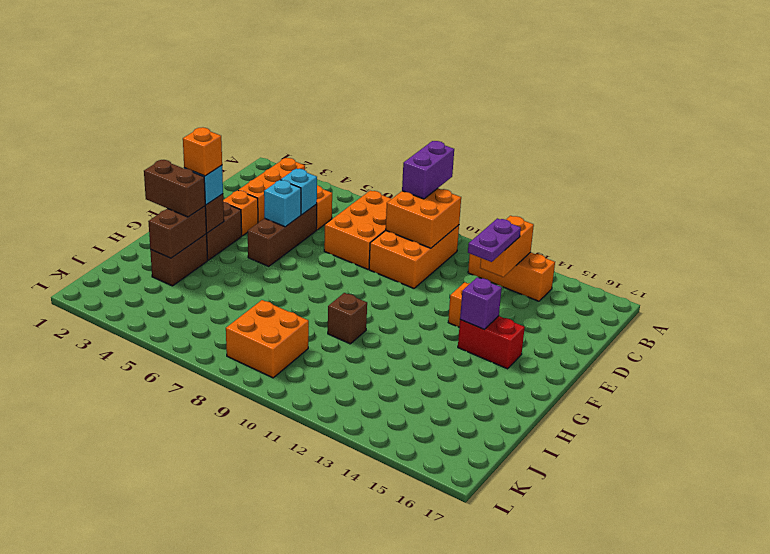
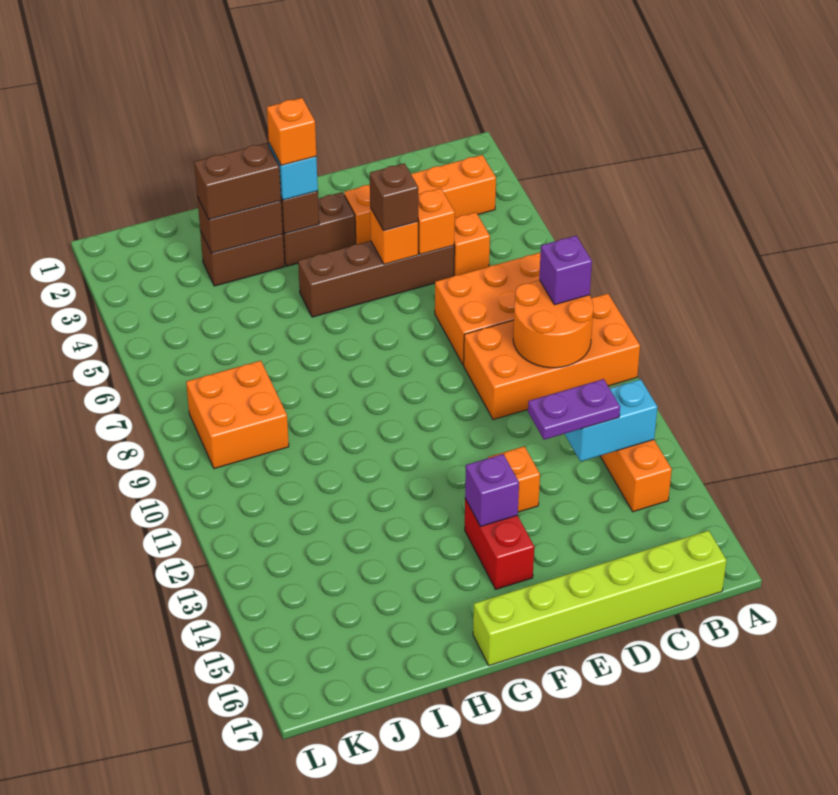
purple brick A9:B9 level 3 -> purple brick B9 level 3
orange brick B9:D10 level 1 -> orange brick A9:D10 level 1
orange brick B9:C10 level 2 -> orange round brick B9:C10 level 2
orange brick B13:C13 level 2 -> cyan brick B13:C13 level 2
none -> lime brick B17:G17 level 1
brown brick D5:F5 level 1 -> brown brick D5:G5 level 1
cyan brick D5 level 2 -> orange brick D5 level 2
cyan brick E5 level 2 -> orange brick E5 level 2
brown brick H2:H3 level 3 -> brown brick H3:I3 level 3
brown brick H10 level 1 -> brown brick E5 level 3

